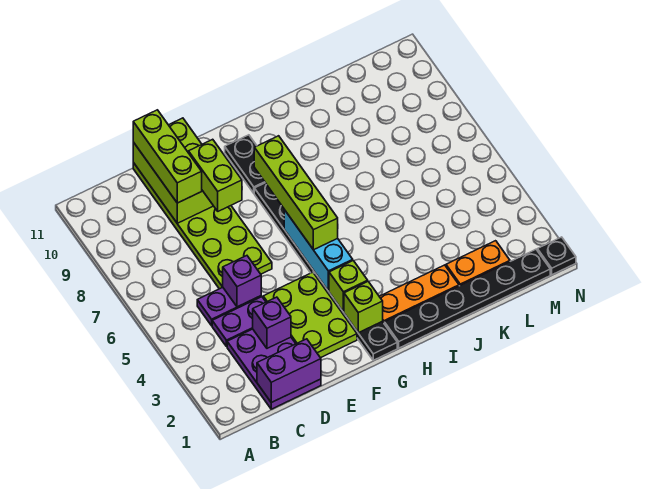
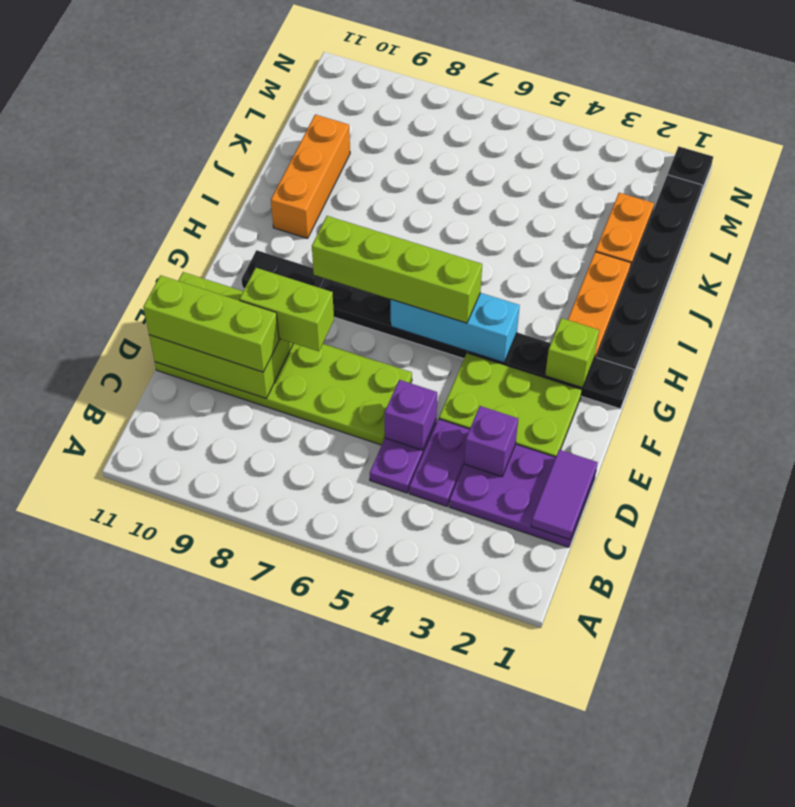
purple brick C1:D1 level 2 -> purple tile C1:D1 level 2
lime brick G3 level 2 -> none
none -> orange brick I10:K10 level 1

